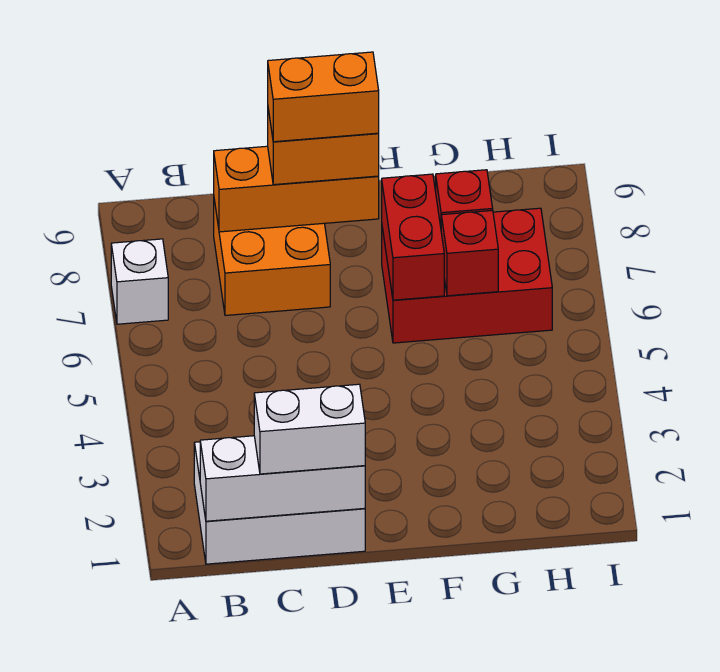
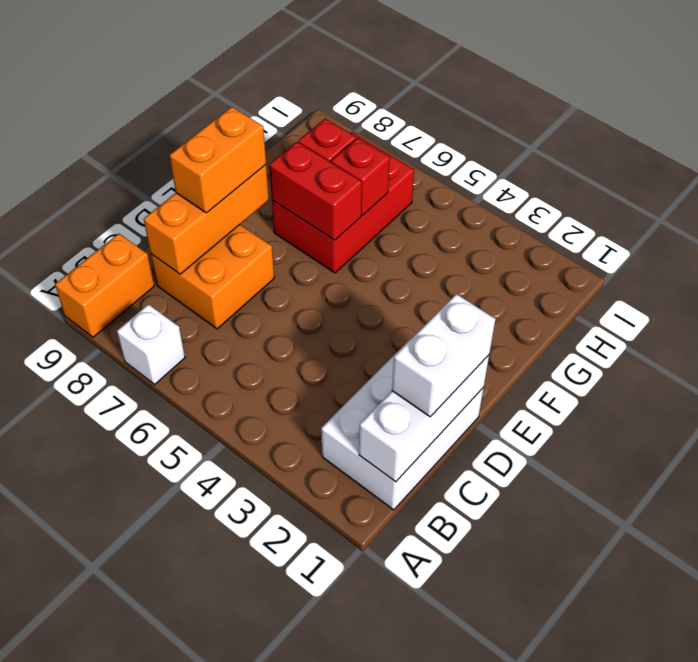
orange brick D8:E8 level 4 -> orange brick A9:B9 level 1

